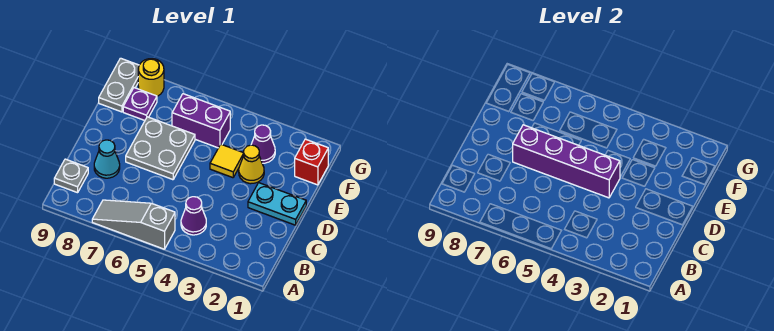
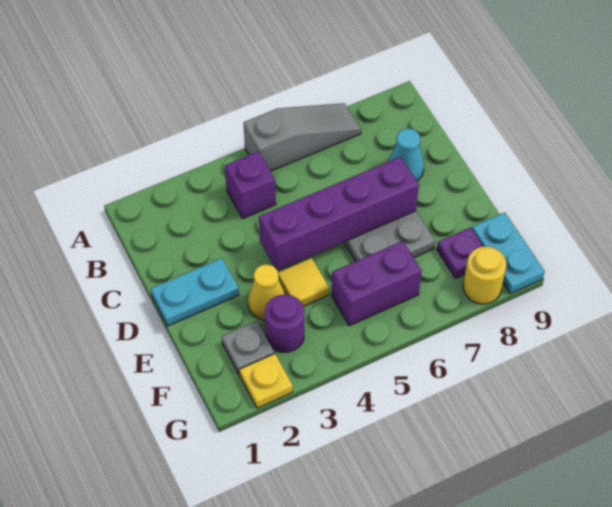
purple cone B4 level 1 -> purple brick B4 level 1
grey plate B9 level 1 -> grey plate F2 level 1
red brick F1 level 1 -> none
purple cone F3 level 1 -> purple round brick F3 level 1
grey plate F9:G9 level 1 -> cyan plate F9:G9 level 1
none -> yellow plate G2 level 1

